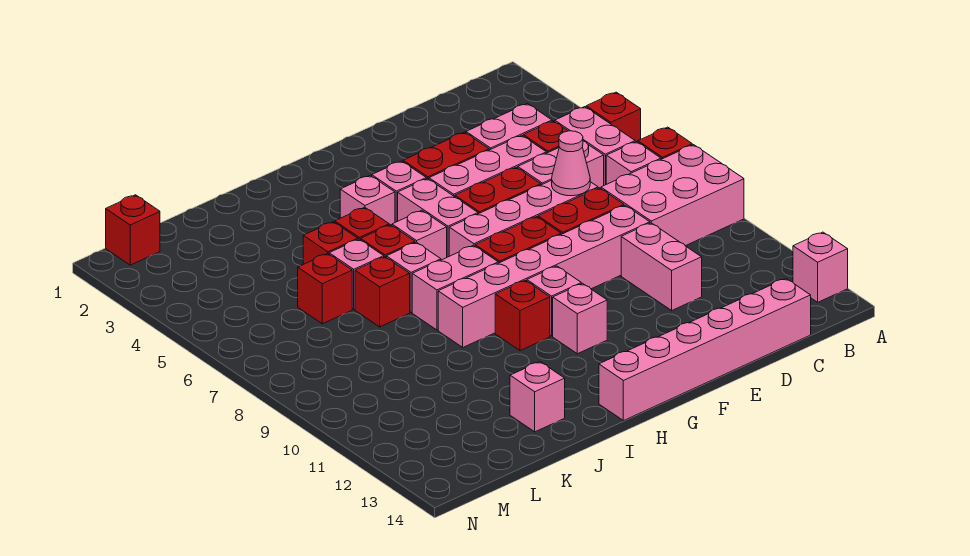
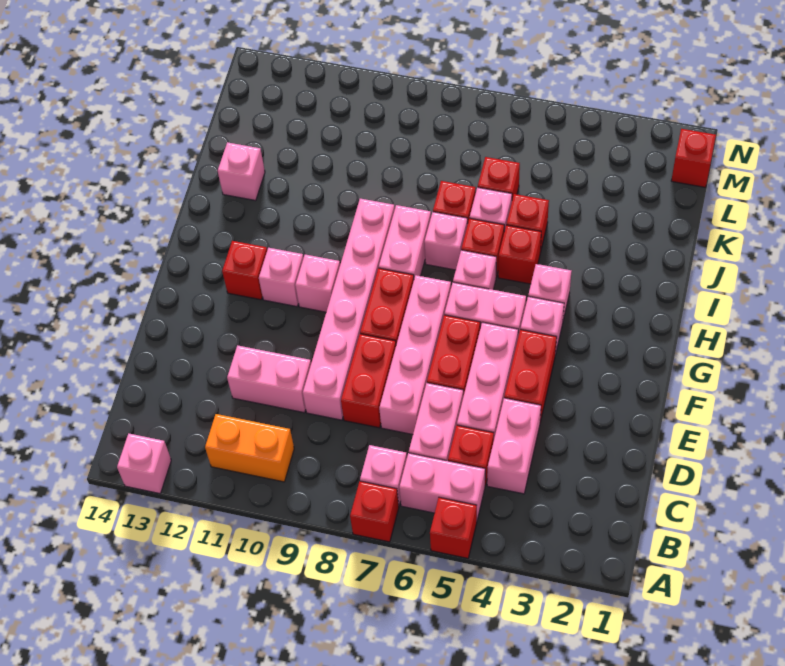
pink brick A8:C9 level 1 -> none
none -> orange brick B10:B11 level 1
pink brick C14:H14 level 1 -> none
pink cone D7 level 2 -> none
red brick H10 level 1 -> red brick G12 level 1

